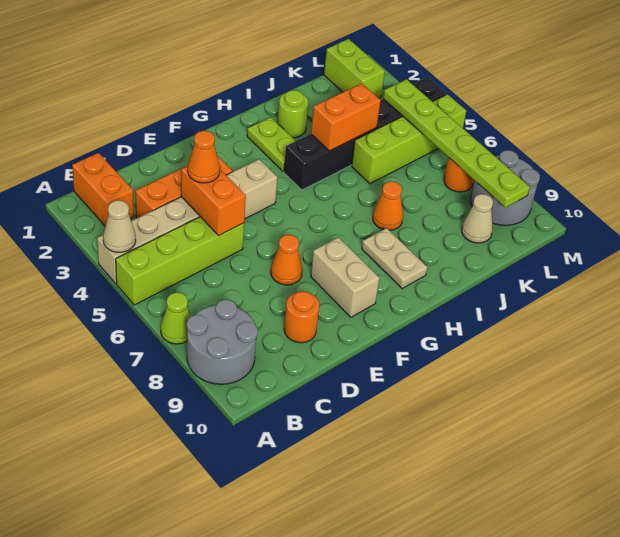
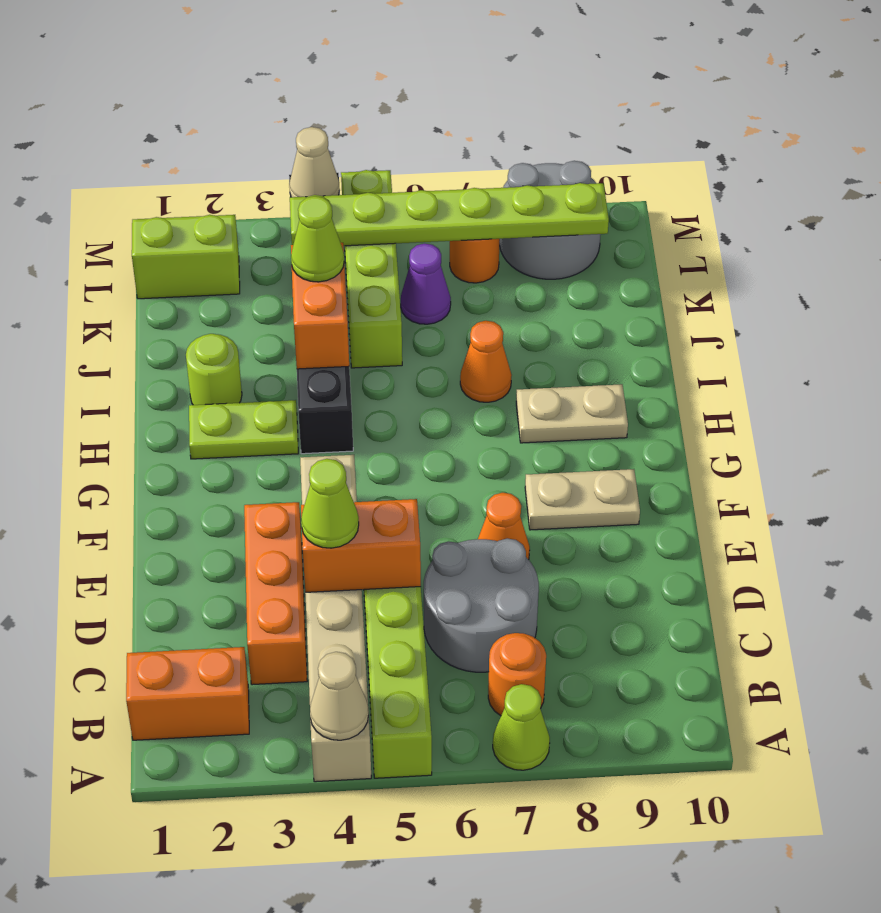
grey round brick A8:B9 level 1 -> grey round brick C6:D7 level 1
orange cone D4 level 3 -> lime cone D4 level 3
orange round brick D9 level 1 -> orange round brick B7 level 1
tan brick F8:F9 level 1 -> tan plate F8:F9 level 1
none -> lime cone J4 level 3
none -> purple cone K6 level 1
tan cone K9 level 1 -> tan cone M4 level 2

